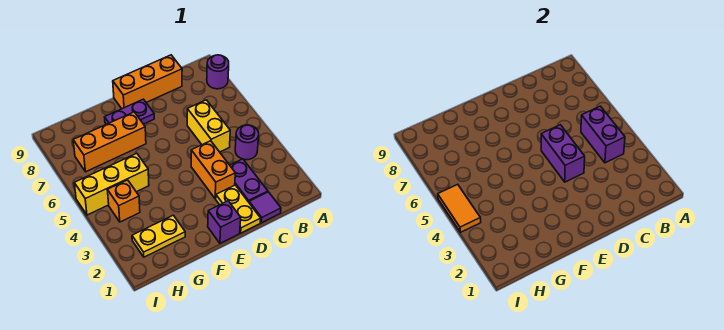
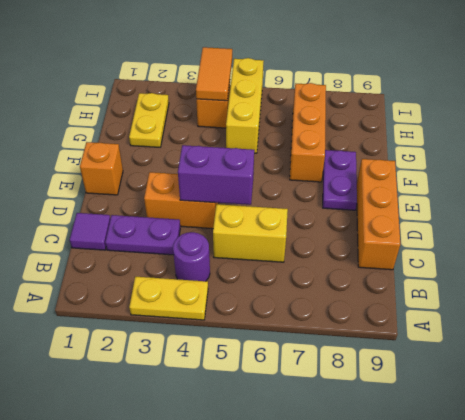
purple round brick A8 level 1 -> none
purple brick B4:B5 level 2 -> none
yellow plate D1:D2 level 1 -> yellow plate A3:A4 level 1
purple brick E1 level 1 -> orange brick E1 level 1
orange tile I4:I5 level 2 -> orange tile H4:I4 level 2

